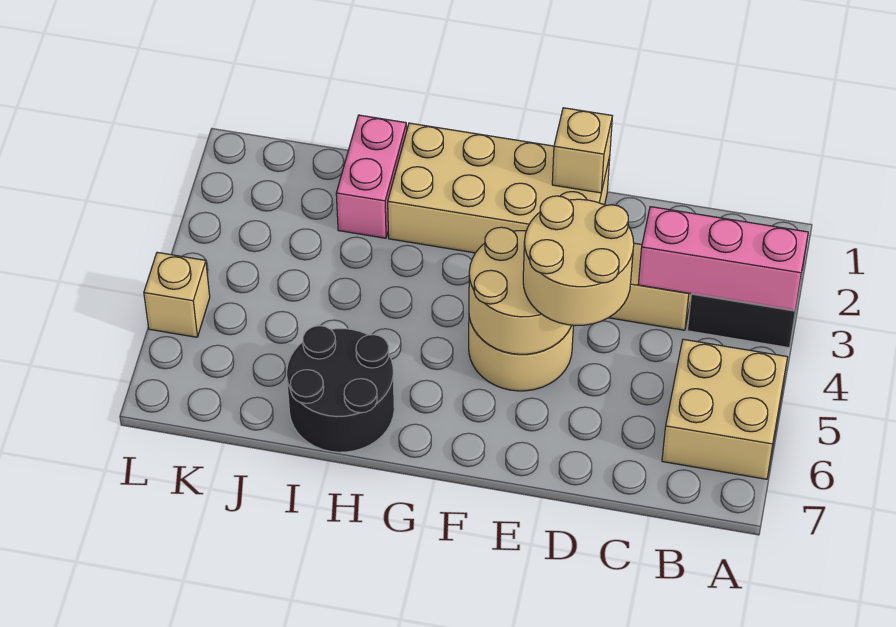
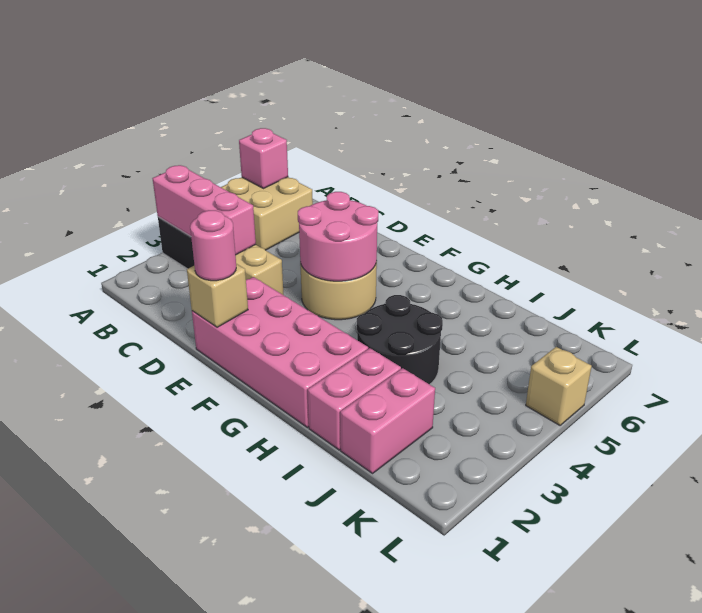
none -> pink brick A6 level 2
tan round brick D4:E5 level 3 -> none
tan brick E1:H2 level 1 -> pink brick E1:H2 level 1
none -> pink round brick E1 level 3
tan round brick E4:F5 level 2 -> pink round brick E4:F5 level 2
black round brick H6:I7 level 1 -> black round brick H3:I4 level 1
none -> pink brick J1:J2 level 1

